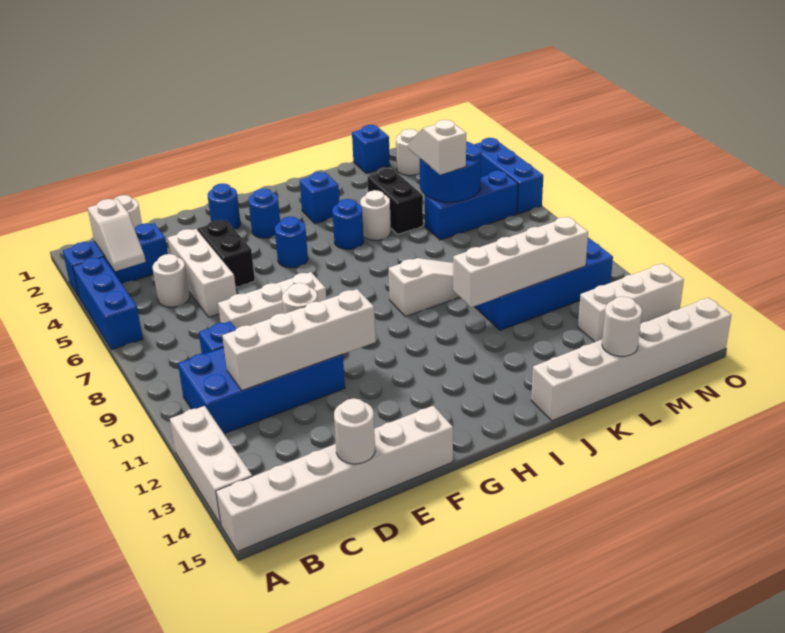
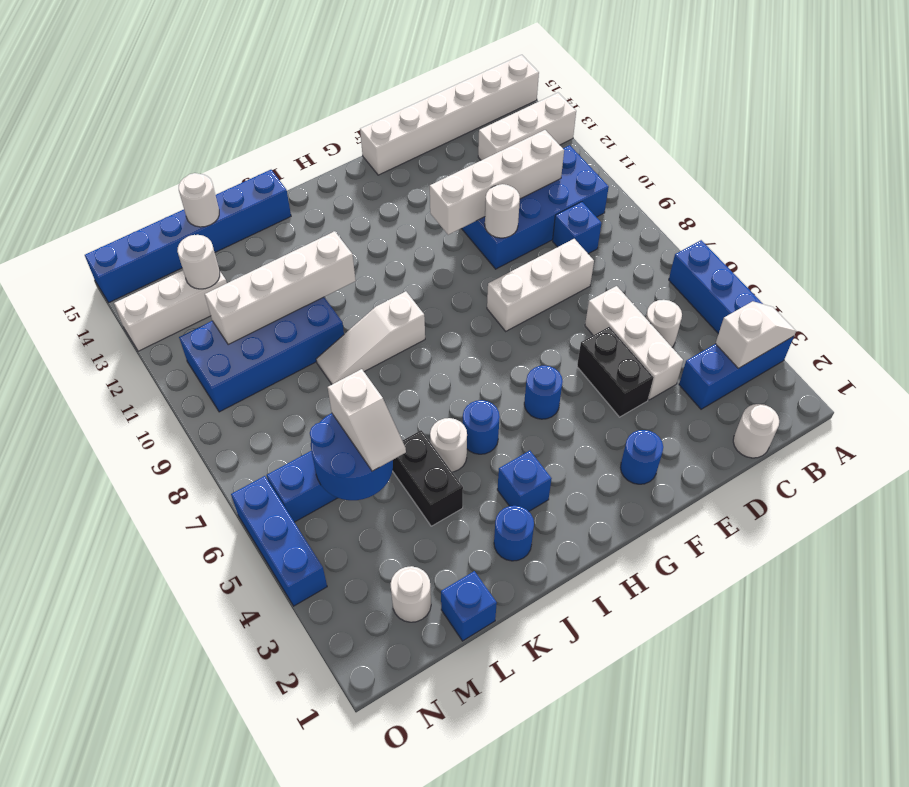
white brick A12:A14 level 1 -> white brick A13:C13 level 1
white slope B3:B4 level 2 top 3 -> white slope A3:B3 level 2 top B
white round brick D15 level 2 -> white round brick M13 level 2
blue round brick G3 level 1 -> blue round brick J2 level 1
white brick J15:O15 level 1 -> blue brick J15:O15 level 1

